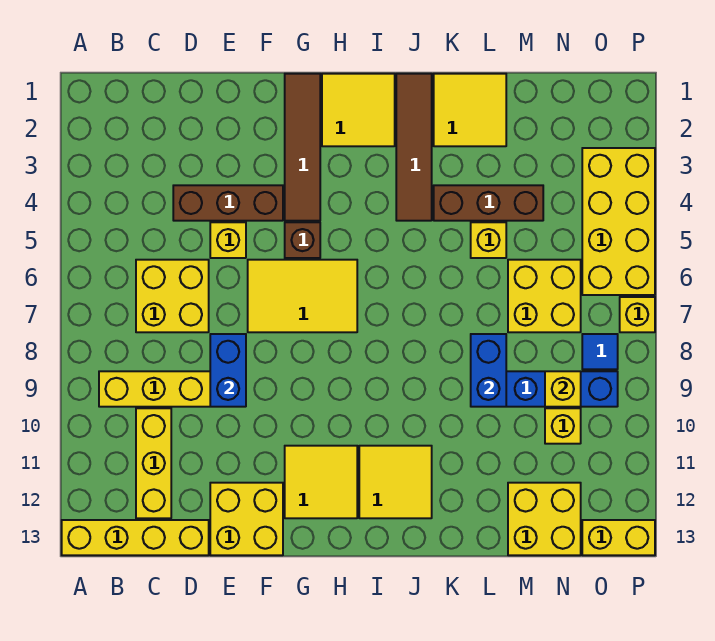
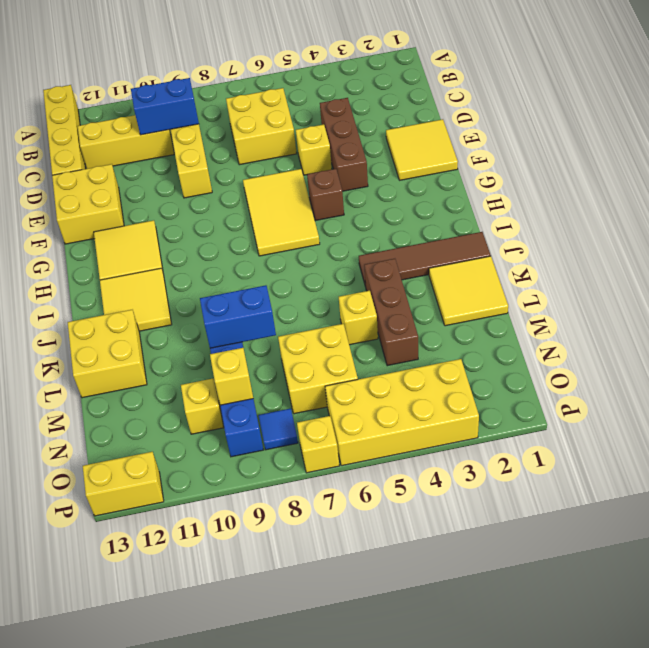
blue brick E8:E9 level 2 -> blue brick C9:C10 level 2
brown tile G1:G4 level 1 -> none
yellow tile H1:I2 level 1 -> yellow tile E1:F2 level 1
yellow brick M12:N13 level 1 -> yellow brick K12:L13 level 1
yellow brick O13:P13 level 1 -> yellow brick P12:P13 level 1

